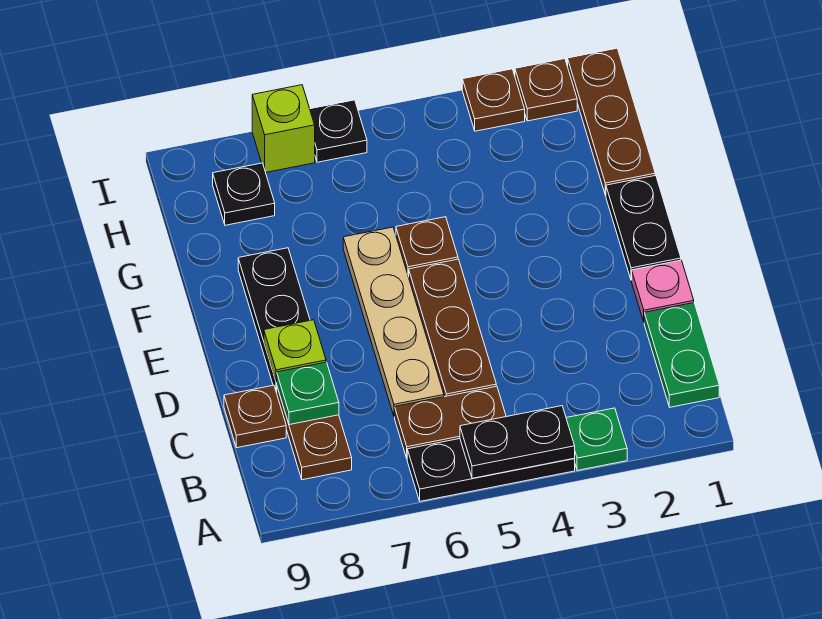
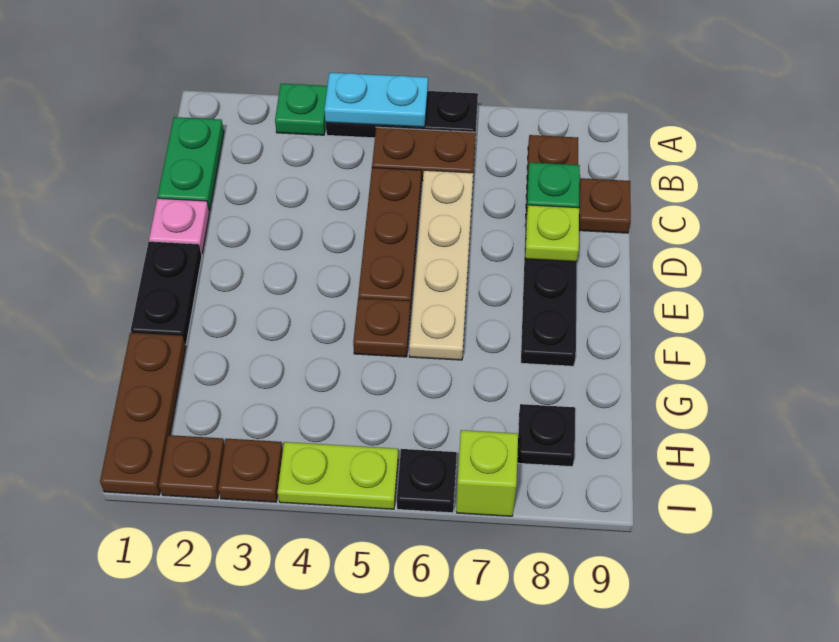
black plate A4:A5 level 2 -> cyan plate A4:A5 level 2
none -> lime plate I4:I5 level 1

